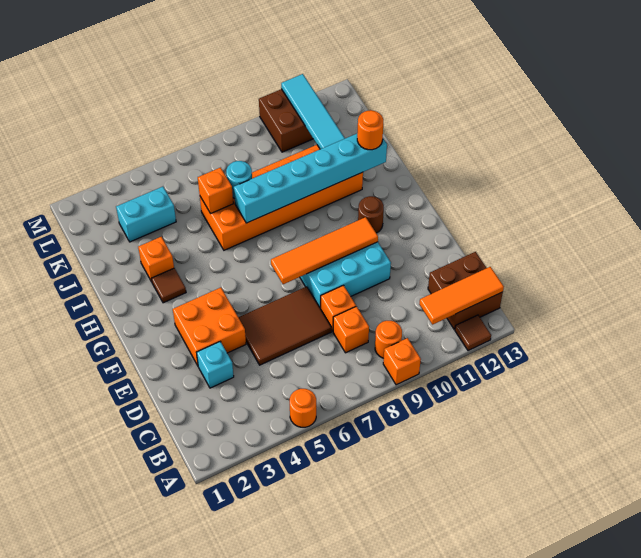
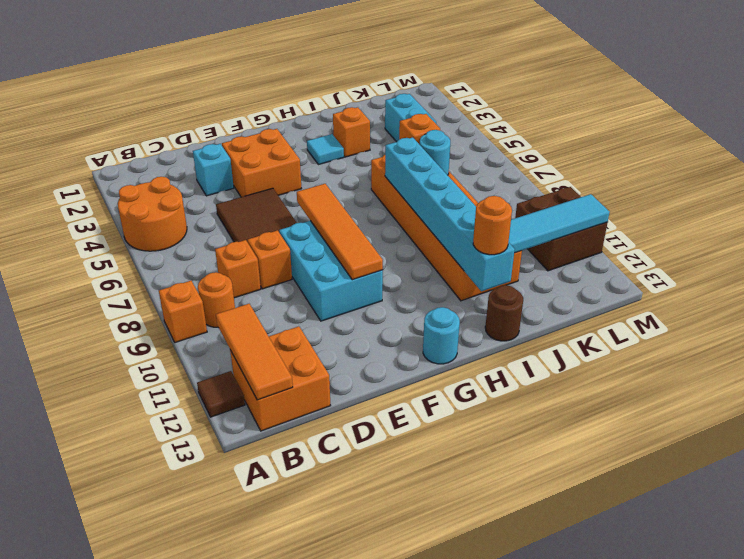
orange round brick A5 level 1 -> orange round brick A4:B5 level 1
brown brick B12:C13 level 1 -> orange brick B12:C13 level 1
brown round brick G11 level 1 -> brown round brick I13 level 1
none -> cyan round brick G13 level 1
brown tile H3 level 1 -> cyan tile H3 level 1

